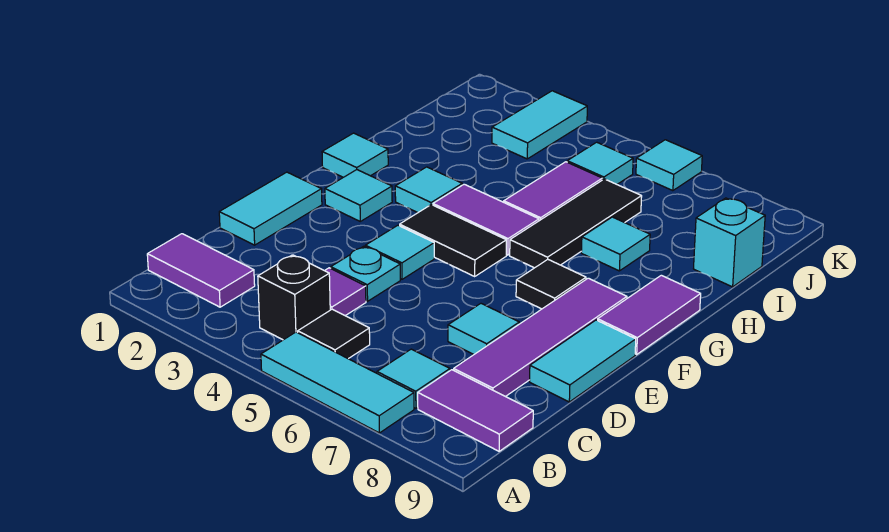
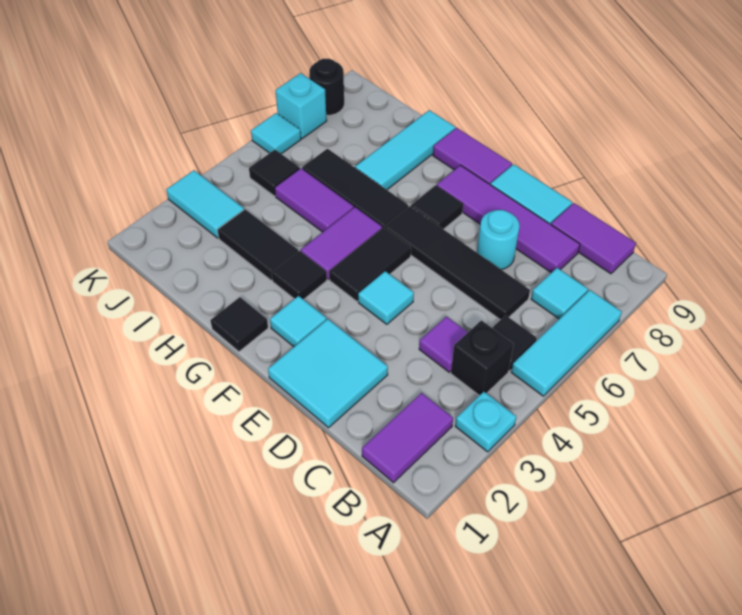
purple tile B8:B9 level 1 -> purple tile B9:C9 level 1
none -> black tile C6:F6 level 1
cyan tile D1:E1 level 1 -> cyan tile D1:E2 level 1
cyan plate D4 level 1 -> cyan plate A3 level 1
cyan tile D7 level 1 -> cyan round brick D7 level 1
cyan tile G1 level 1 -> black tile G1 level 1
cyan tile G3 level 1 -> black tile G3 level 1
none -> black tile H3:I3 level 1
cyan tile H7 level 1 -> cyan tile H7:H9 level 1
cyan brick I9 level 1 -> cyan brick K7 level 1
cyan tile J5 level 1 -> black tile J5 level 1
none -> black round brick K8 level 1

